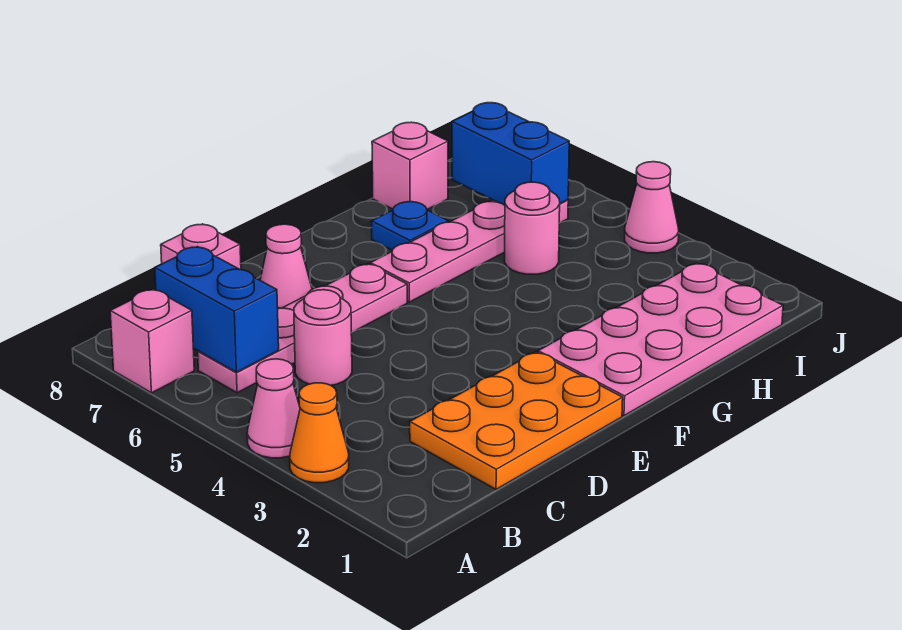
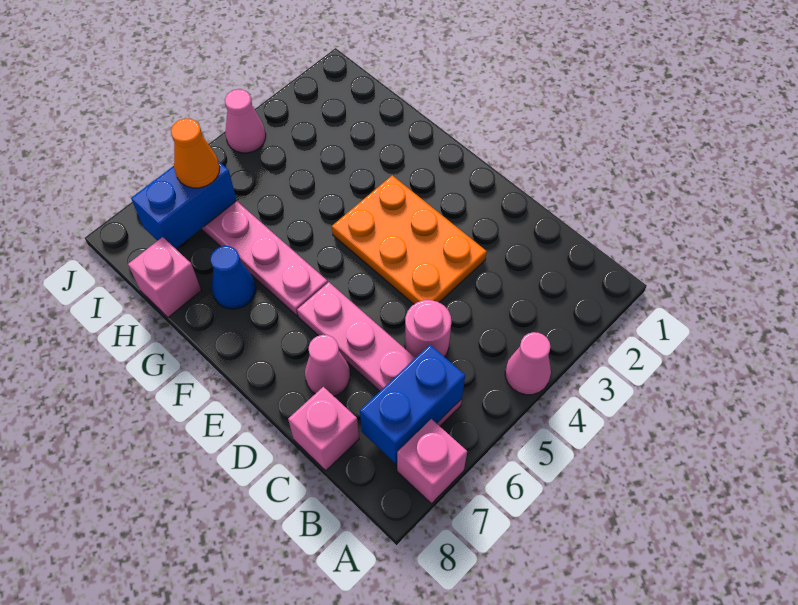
orange cone A3 level 1 -> orange cone I6 level 3
orange plate C1:E2 level 1 -> orange plate D3:F4 level 1
pink plate F1:I2 level 1 -> none
blue plate G7 level 1 -> blue cone G7 level 1
pink round brick H5 level 1 -> none

